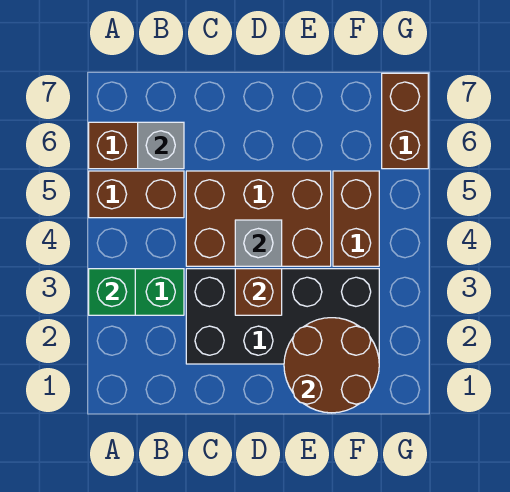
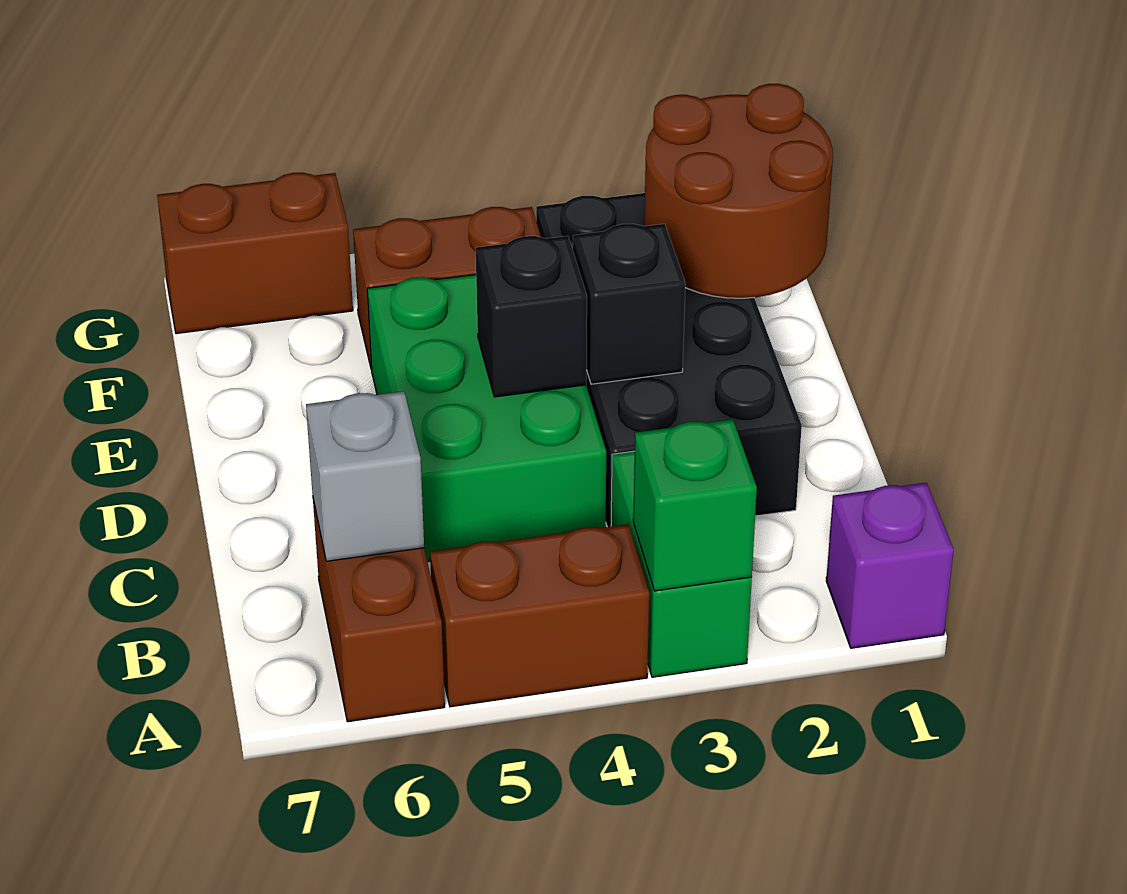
none -> purple brick A1 level 1
brown brick A5:B5 level 1 -> brown brick A4:A5 level 1
brown brick C4:E5 level 1 -> green brick C4:E5 level 1
brown brick D3 level 2 -> black brick D3 level 2
grey brick D4 level 2 -> black brick D4 level 2

